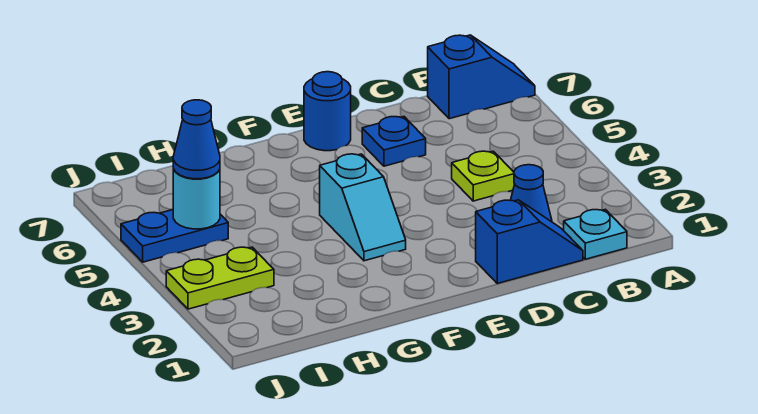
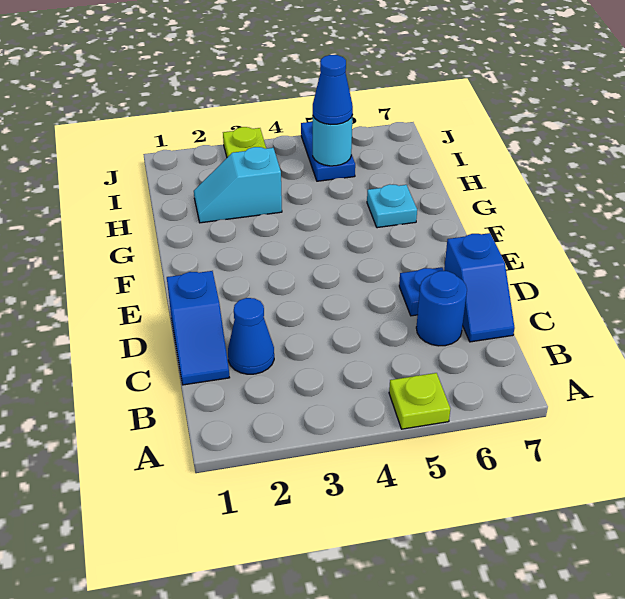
blue slope A7:B7 level 1 top B -> blue slope C7:D7 level 1 top D
cyan plate B1 level 1 -> cyan plate G6 level 1
lime plate C4 level 1 -> lime plate A5 level 1
blue round brick E7 level 1 -> blue round brick C6 level 1
cyan slope F3:F4 level 1 top 4 -> cyan slope H2:H3 level 1 top 3

